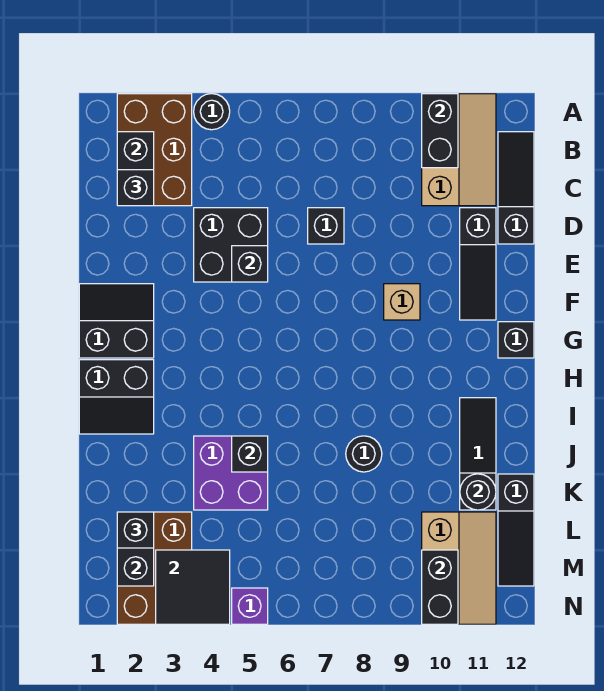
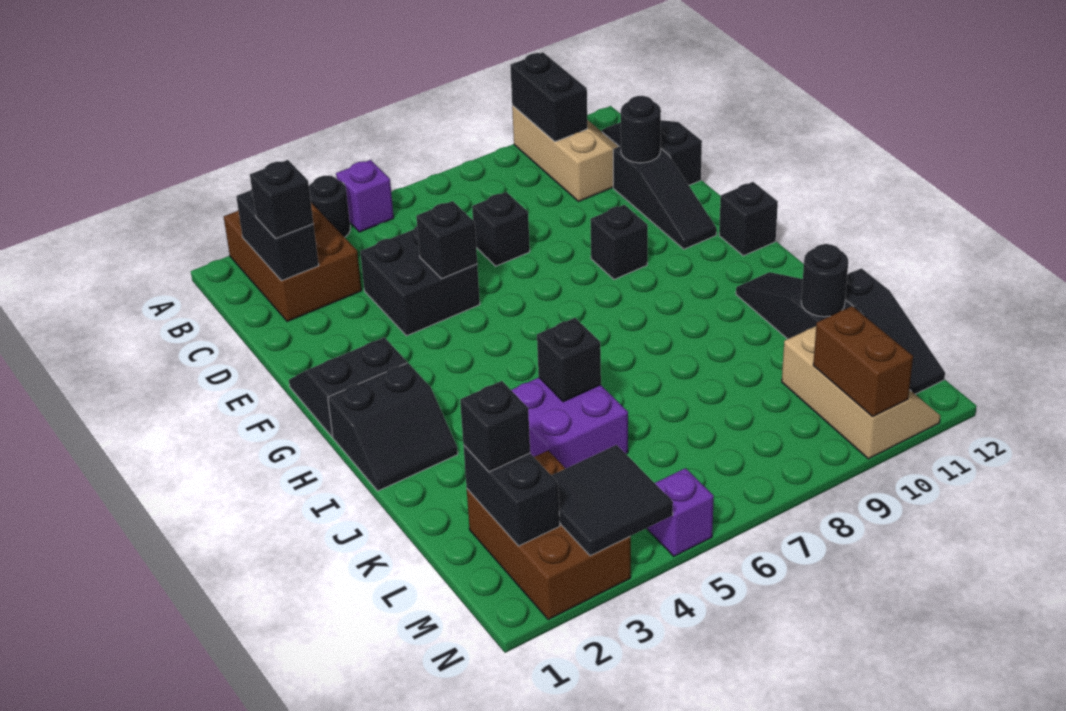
none -> purple brick A5 level 1
tan brick F9 level 1 -> black brick F9 level 1
black round brick J8 level 1 -> black round brick D11 level 2
black brick M10:N10 level 2 -> brown brick M10:N10 level 2

